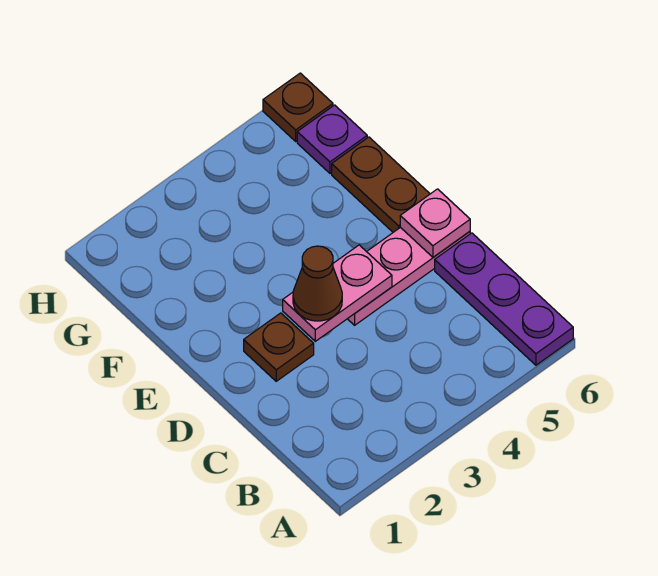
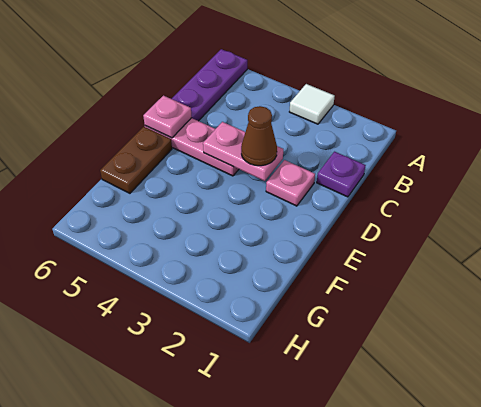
none -> white tile A3 level 1
brown plate D2 level 1 -> pink plate D2 level 1
purple plate G6 level 1 -> purple plate C1 level 1
brown plate H6 level 1 -> none

